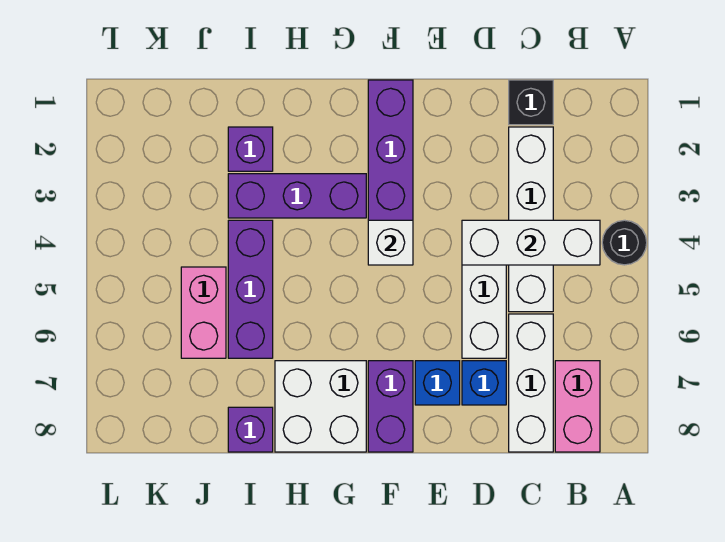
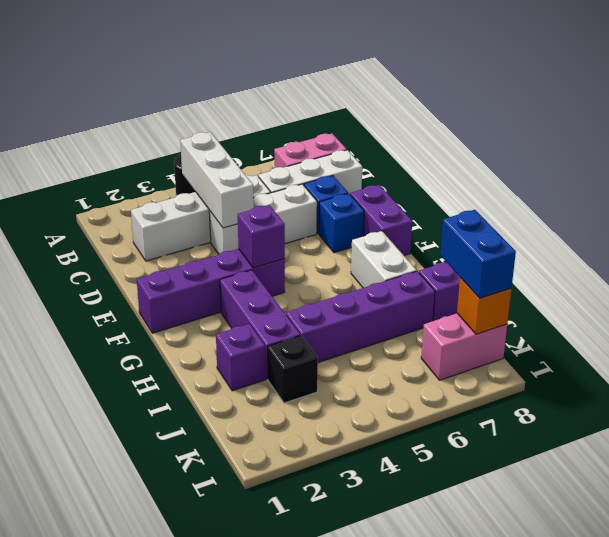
black brick C1 level 1 -> black brick J3 level 1
white brick F4 level 2 -> purple brick F4 level 2
purple brick F7:F8 level 1 -> purple brick E8:F8 level 1
white brick G7:H8 level 1 -> white brick G7:H7 level 1
purple brick I4:I6 level 1 -> purple brick I4:I7 level 1
pink brick J5:J6 level 1 -> pink brick K7:K8 level 1
none -> blue brick J8:K8 level 3
none -> orange brick K8 level 2

